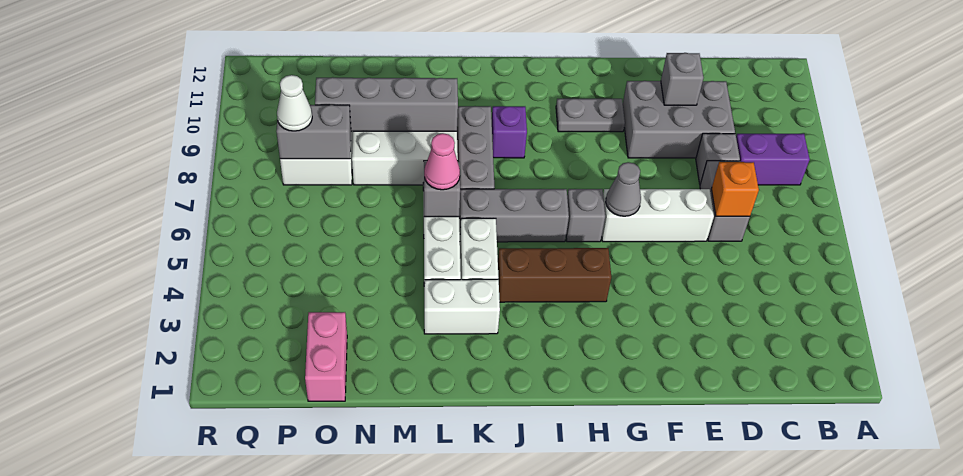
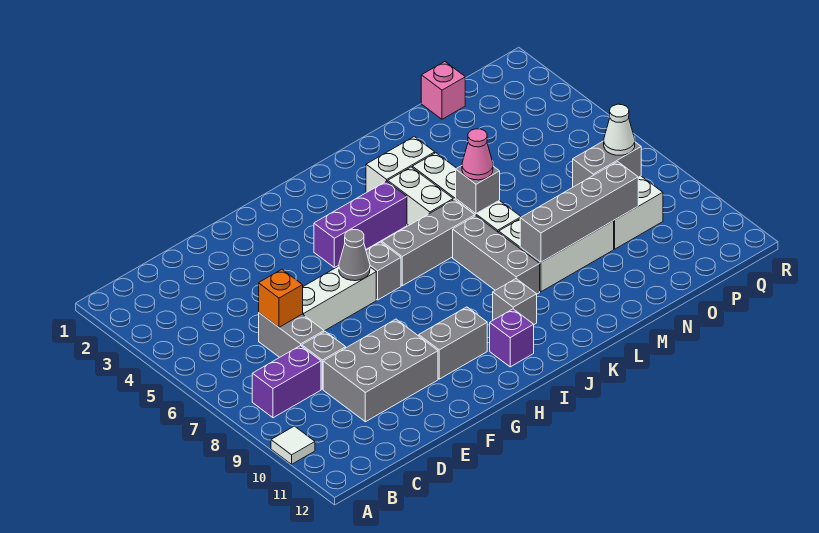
none -> white tile A10 level 1
grey brick E10 level 2 -> grey brick J10 level 1
grey plate G10:H10 level 1 -> grey brick G10:H10 level 1
brown brick H4:J4 level 1 -> purple brick H4:J4 level 1
purple brick J9 level 1 -> purple brick I11 level 1
pink brick O1:O2 level 1 -> pink brick O1 level 1

